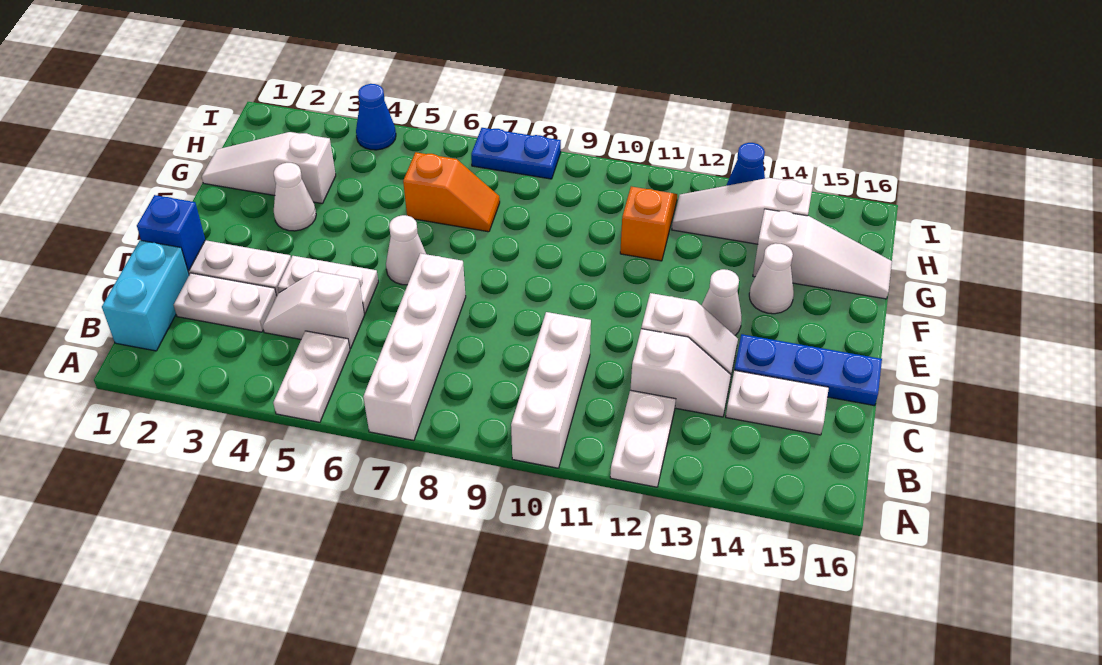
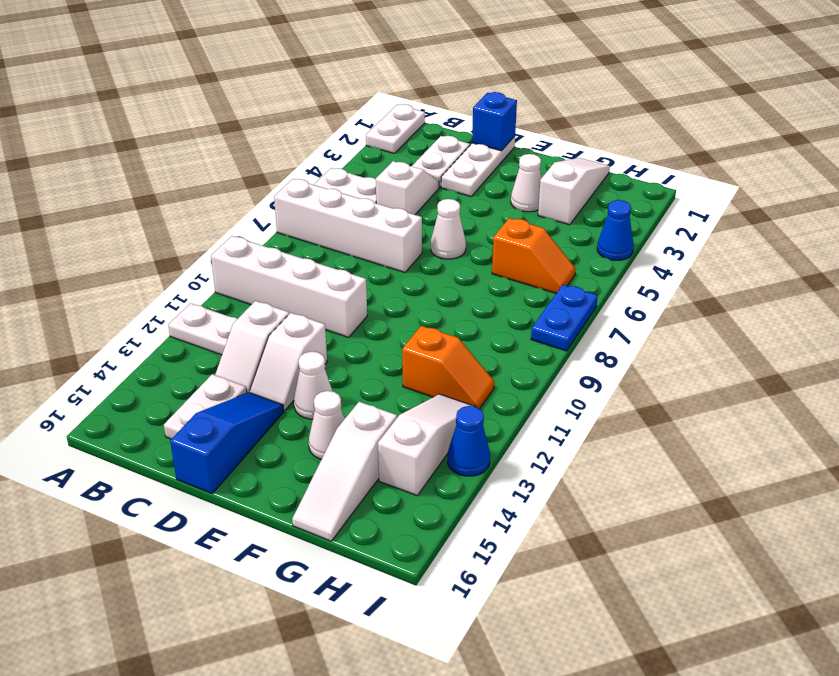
white brick A10:C10 level 1 -> white brick A10:D10 level 1
cyan brick B1:C1 level 1 -> none
white plate D4:D5 level 1 -> white plate A1:A2 level 1
blue plate D14:D16 level 1 -> blue slope D14:D16 level 1 top 16
orange slope G6:G7 level 1 top 6 -> orange slope G6:H6 level 1 top G

